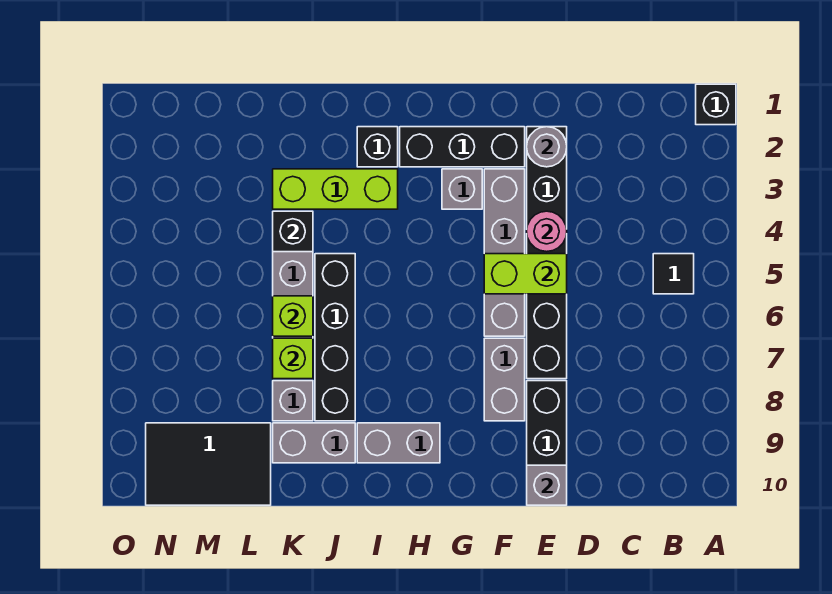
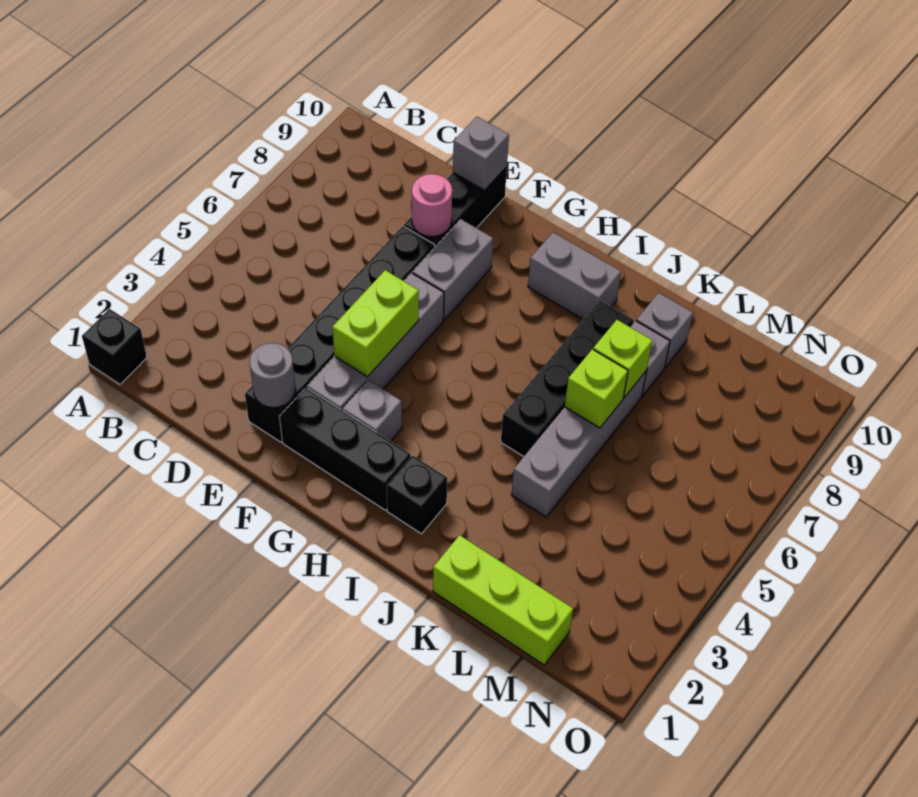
black tile B5 level 1 -> none
pink round brick E4 level 2 -> pink round brick E8 level 2
lime brick E5:F5 level 2 -> lime brick F4:F5 level 2
lime brick I3:K3 level 1 -> lime brick K1:M1 level 1
grey brick J9:K9 level 1 -> grey brick K9 level 1
black brick K4 level 2 -> none
black tile L9:N10 level 1 -> none

